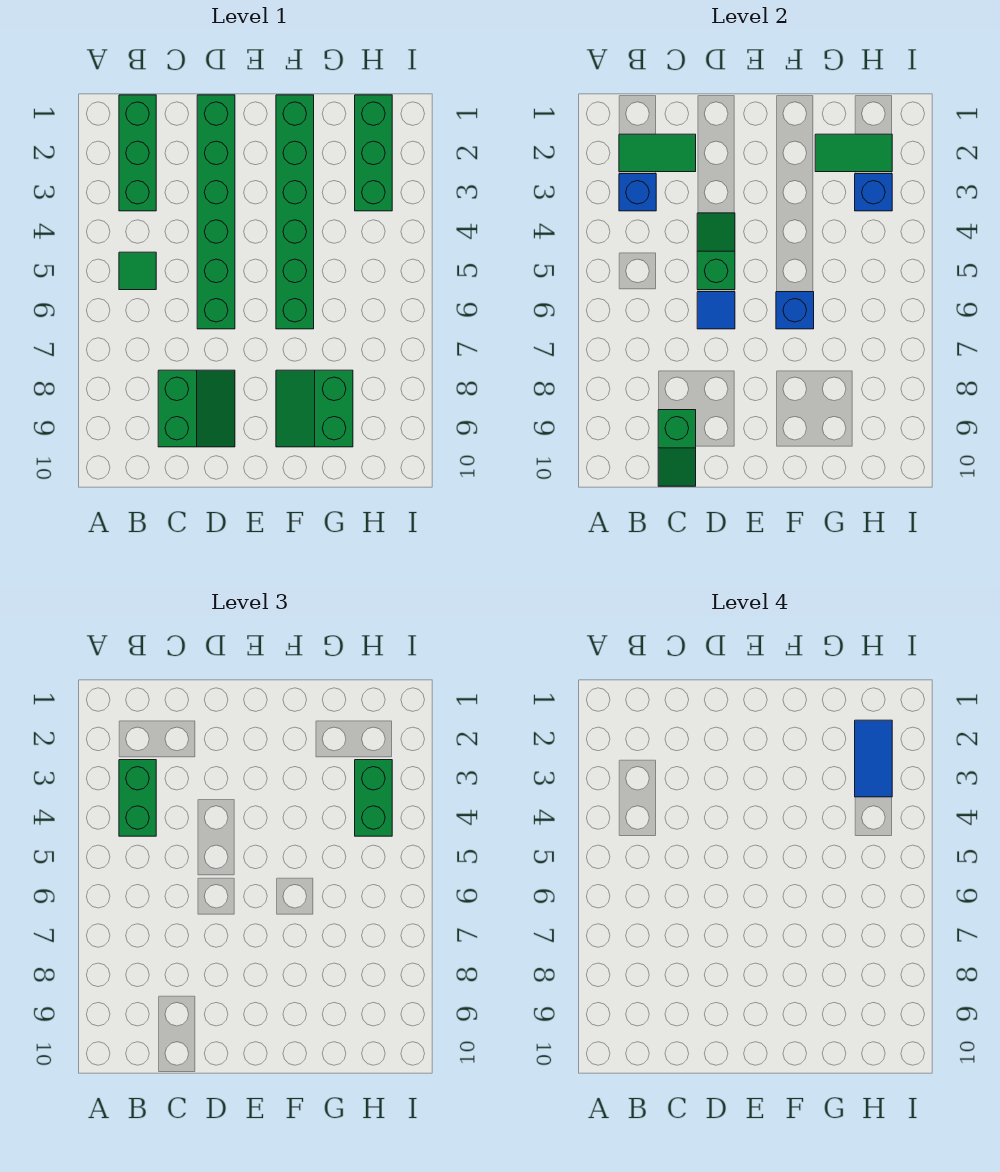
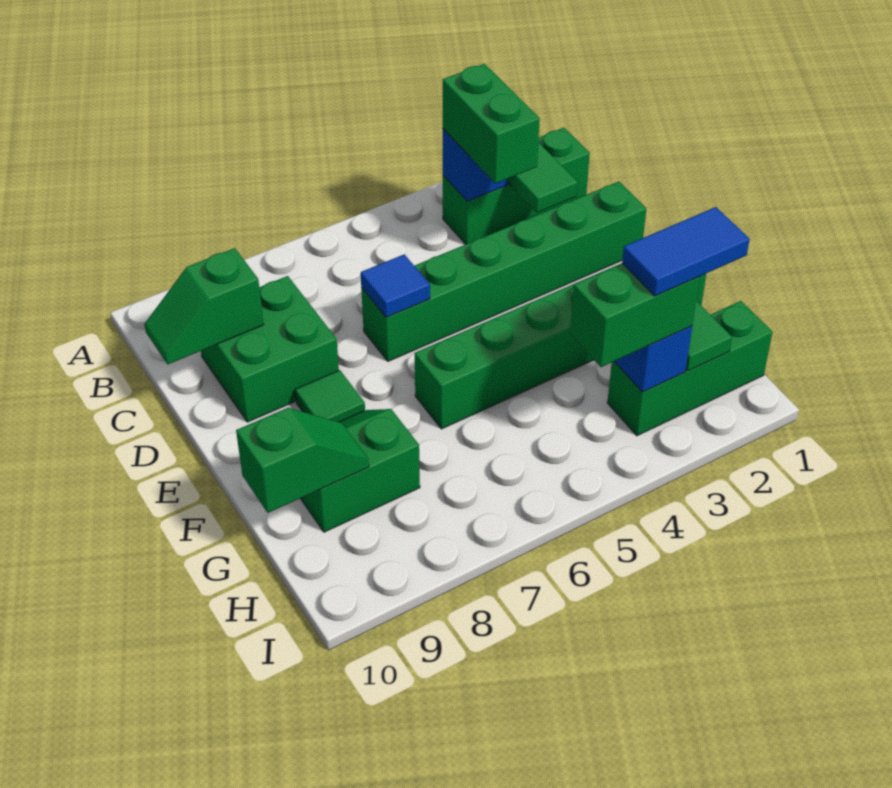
green brick B3:B4 level 3 -> green brick B3:C3 level 3
green tile B5 level 1 -> green tile E8 level 1
green slope C8:D9 level 1 top C -> green brick C8:D9 level 1
green slope D4:D5 level 2 top 5 -> green slope G9:G10 level 2 top 10
blue brick F6 level 2 -> none

